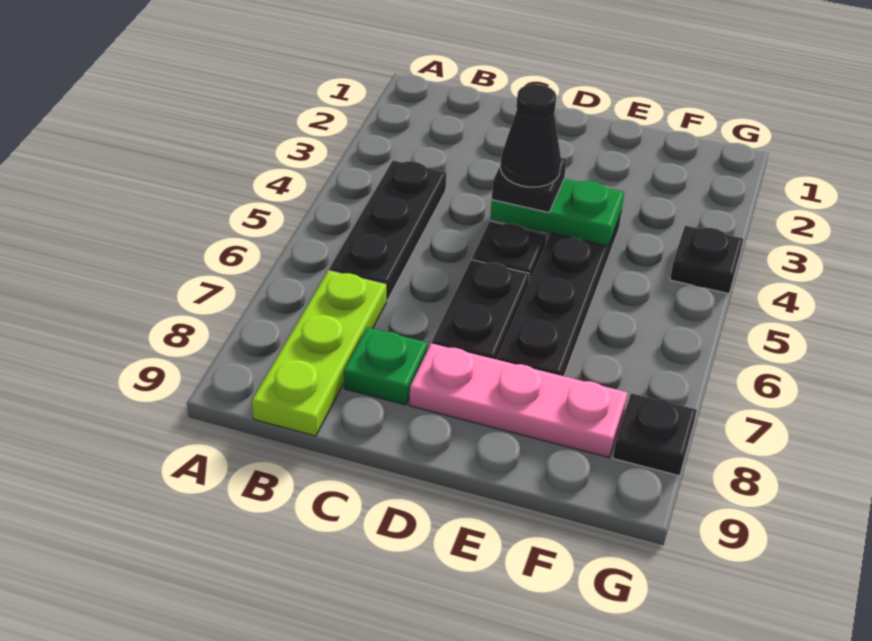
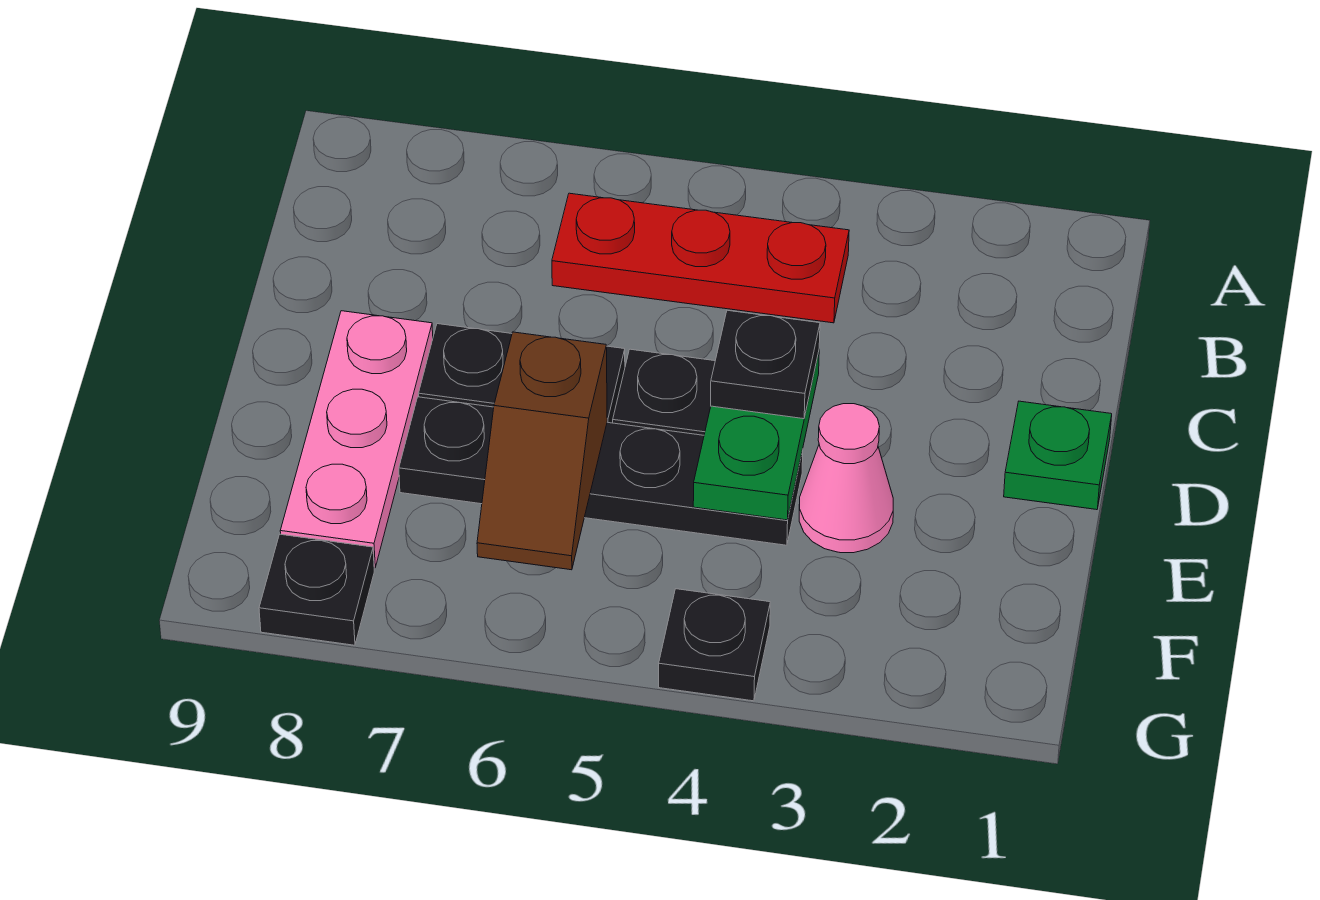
black plate B4:B6 level 1 -> red plate B4:B6 level 1
lime plate B7:B9 level 1 -> none
green plate C8 level 1 -> green plate D1 level 1
black cone D4 level 4 -> none
none -> pink cone E3 level 1
none -> brown slope E6:F6 level 2 top E

